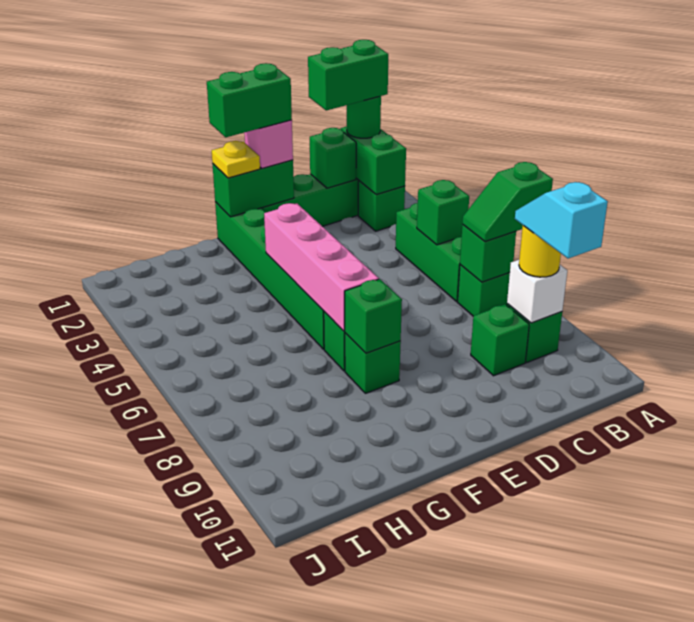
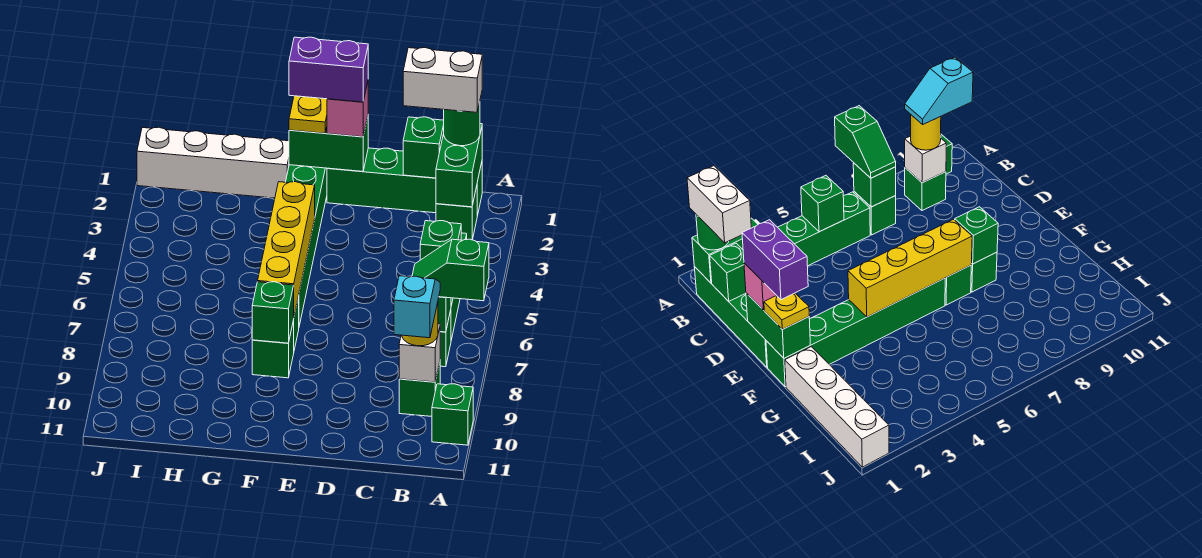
green brick B1:C1 level 4 -> white brick B1:C1 level 4
green brick C9 level 1 -> green brick A10 level 1
green brick E1:F1 level 4 -> purple brick E1:F1 level 4
pink brick F4:F7 level 2 -> yellow brick F4:F7 level 2
none -> white brick G1:J1 level 1

